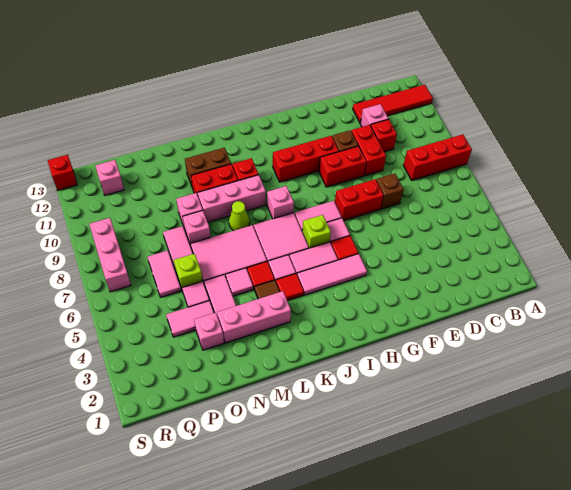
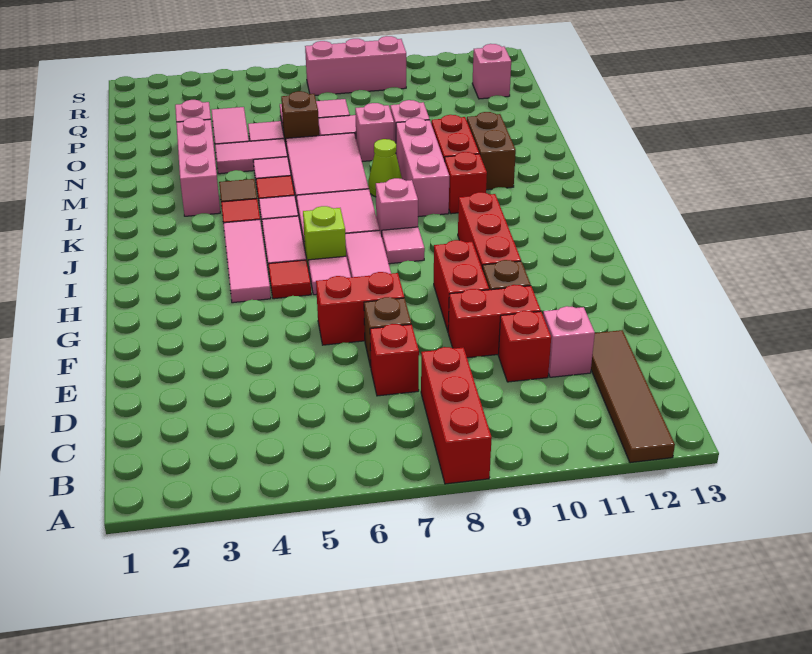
red tile A12:D12 level 1 -> brown tile A12:D12 level 1
red brick F7:G7 level 1 -> red brick F6:F7 level 1
none -> pink tile I8 level 1
lime brick O6 level 1 -> brown brick O6 level 1
red brick S13 level 1 -> red brick D7 level 1

